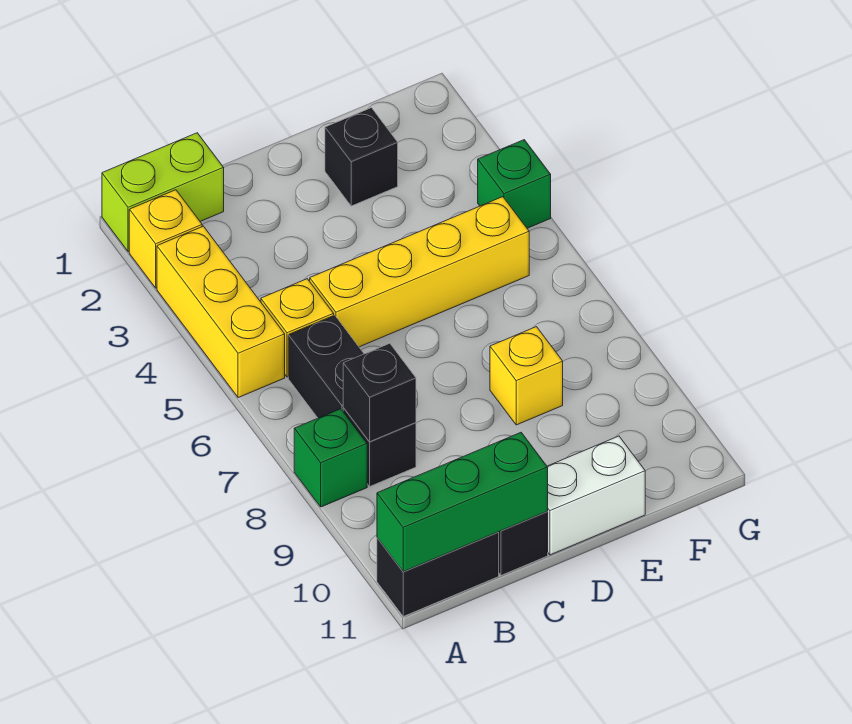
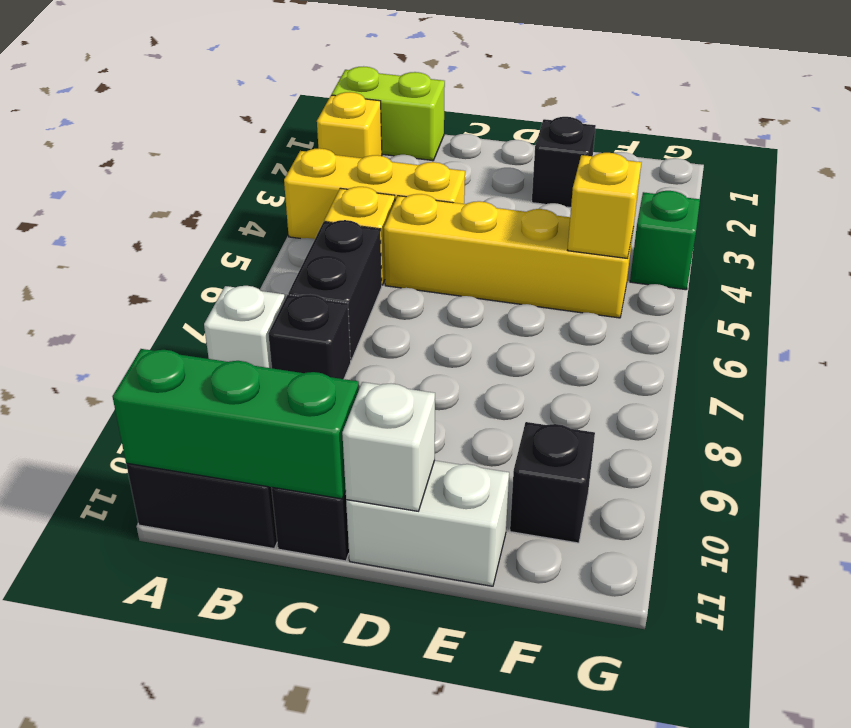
yellow brick A3:A5 level 1 -> yellow brick A4:C4 level 1
green brick A8 level 1 -> white brick A8 level 1
black brick B8 level 2 -> black brick F10 level 1
none -> white brick D11 level 2
yellow brick E8 level 1 -> yellow brick F5 level 2

